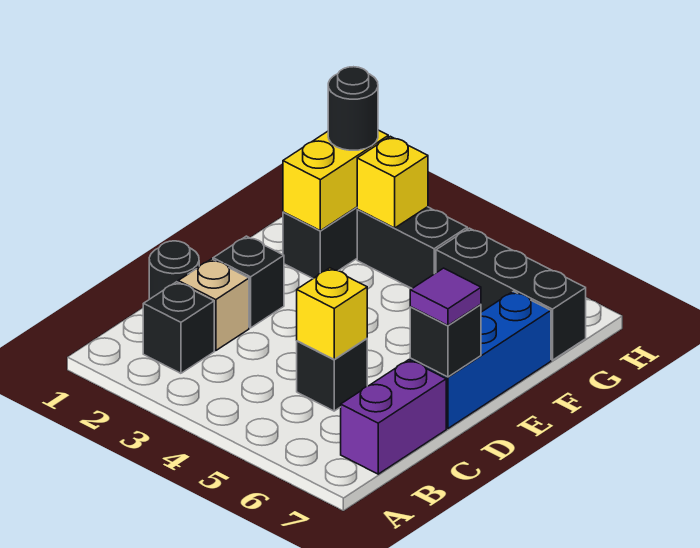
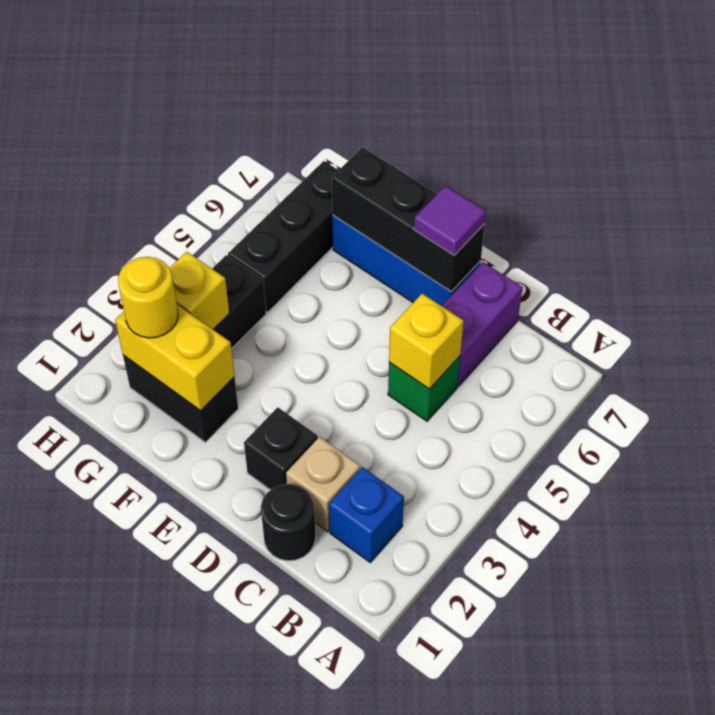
black brick B2 level 1 -> blue brick B2 level 1
purple brick B7:C7 level 1 -> purple brick C6:C7 level 1
black brick C5 level 1 -> green brick C5 level 1
black brick D7 level 2 -> black brick D7:F7 level 2
black round brick G2 level 3 -> yellow round brick G2 level 3

